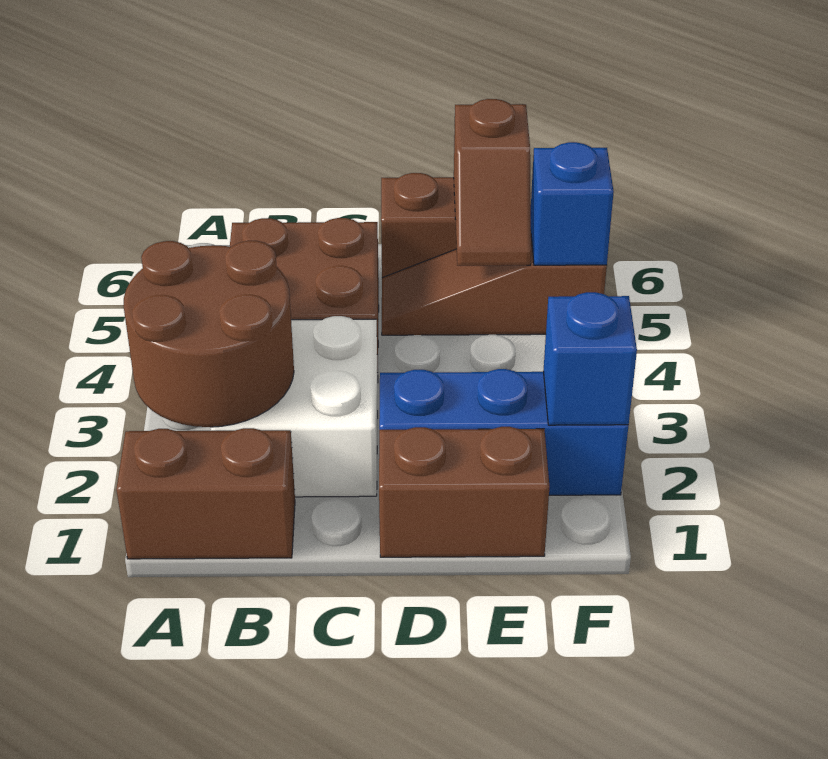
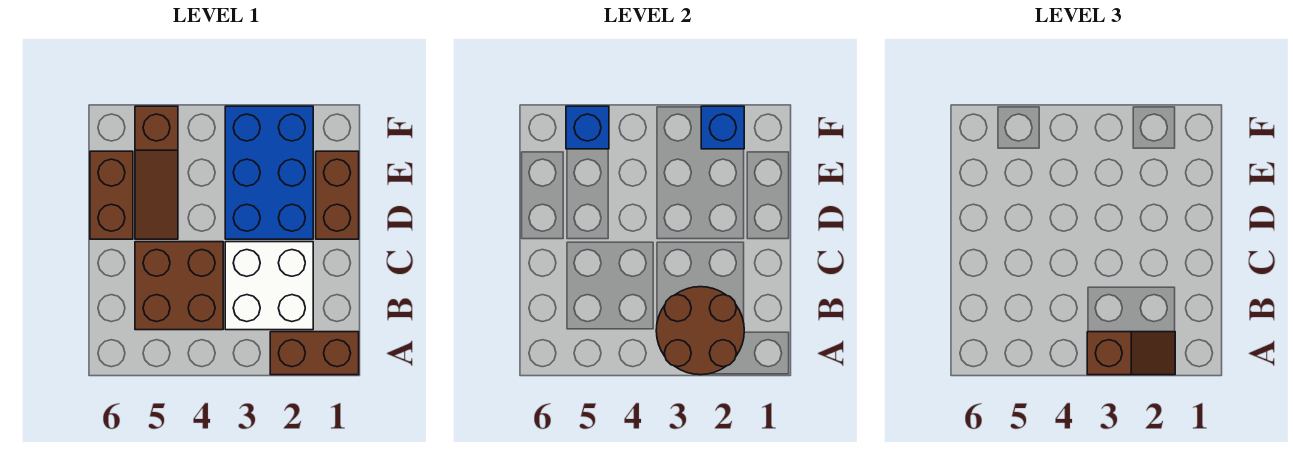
brown brick A1:B1 level 1 -> brown brick A1:A2 level 1
blue brick D2:F2 level 1 -> blue brick D2:F3 level 1
brown slope E5:E6 level 2 top 6 -> brown slope A2:A3 level 3 top 3

